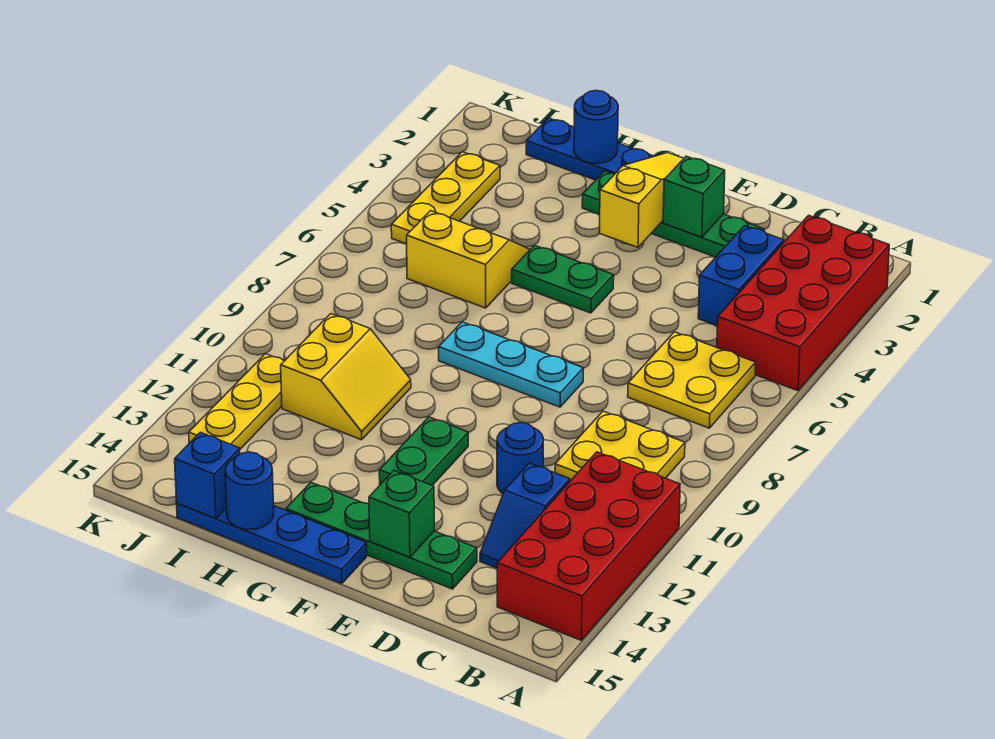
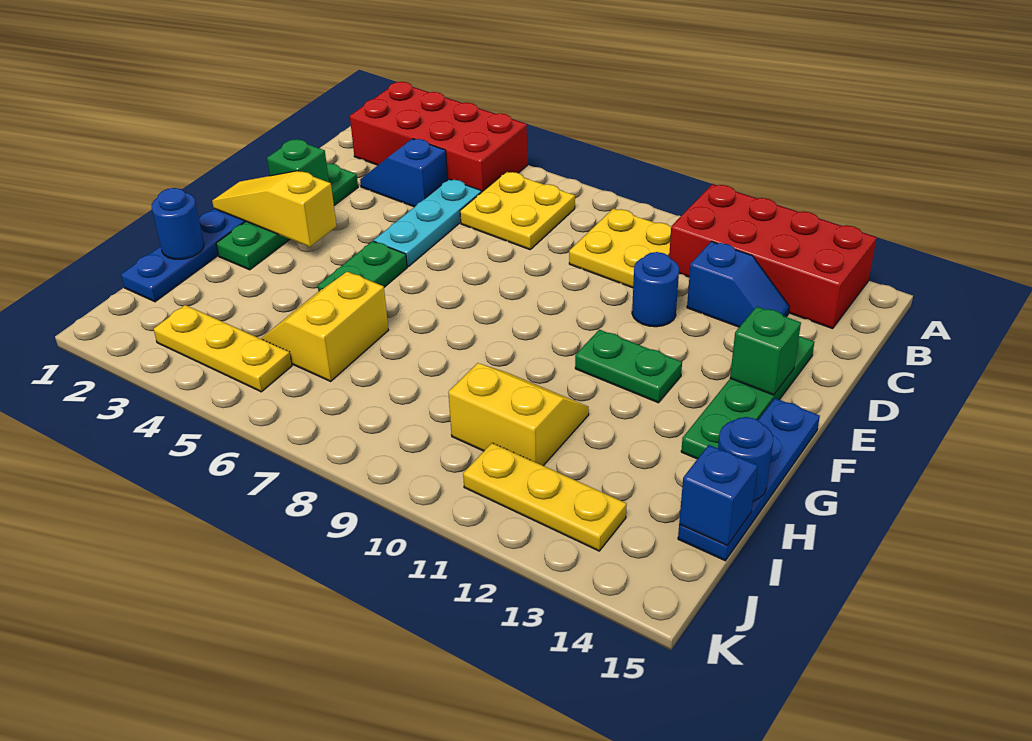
blue brick C3:C4 level 1 -> blue slope C3:C4 level 1 top 4
cyan plate E8:G8 level 1 -> cyan plate C5:E5 level 1

